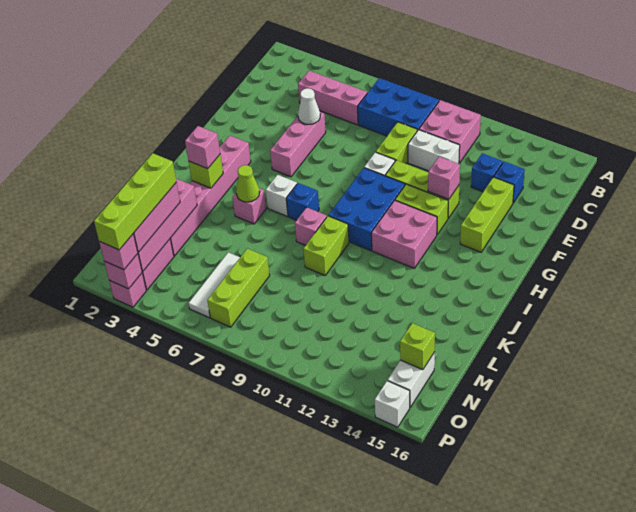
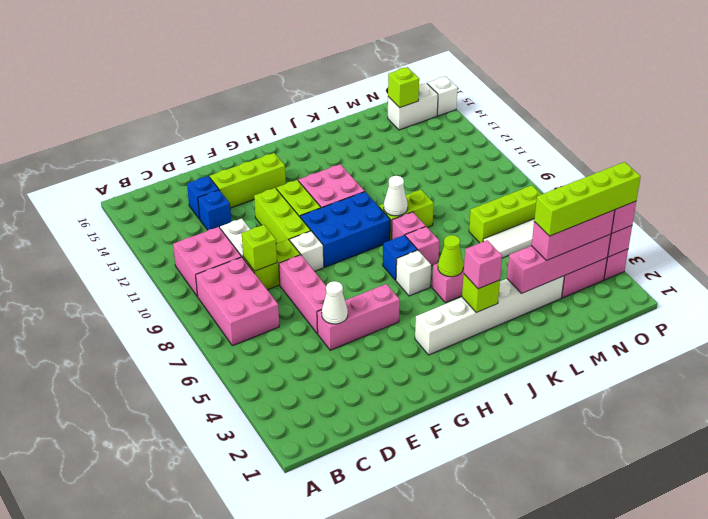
blue brick B7:C9 level 1 -> pink brick B7:C9 level 1
pink brick C4:C6 level 1 -> pink brick E6:E8 level 1
none -> lime brick D9 level 2
pink brick F12 level 2 -> pink brick J7 level 1
pink brick H3:M3 level 1 -> white brick H3:M3 level 1
none -> white cone J9 level 2

